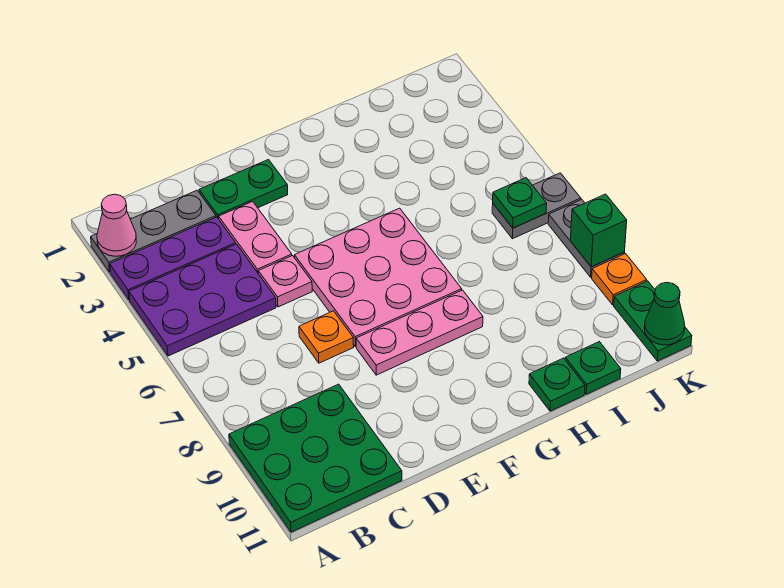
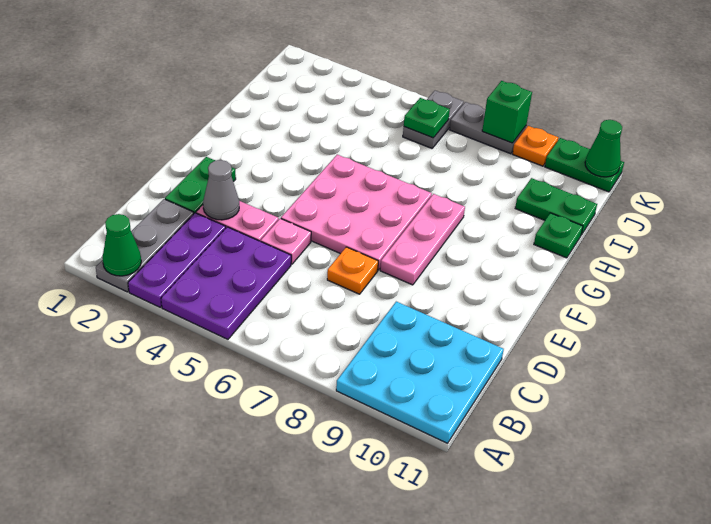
pink cone A2 level 2 -> green cone A2 level 2
green plate A9:C11 level 1 -> cyan plate A9:C11 level 1
none -> grey cone D3 level 2
green plate I11 level 1 -> green plate I10:I11 level 1

